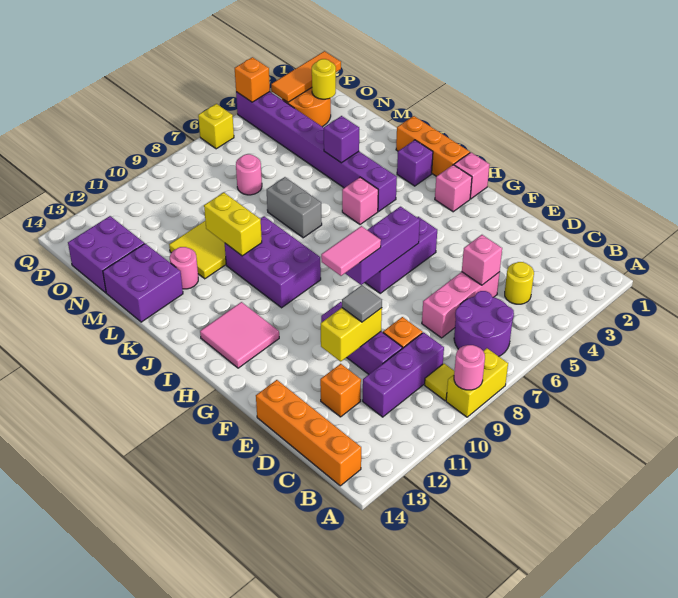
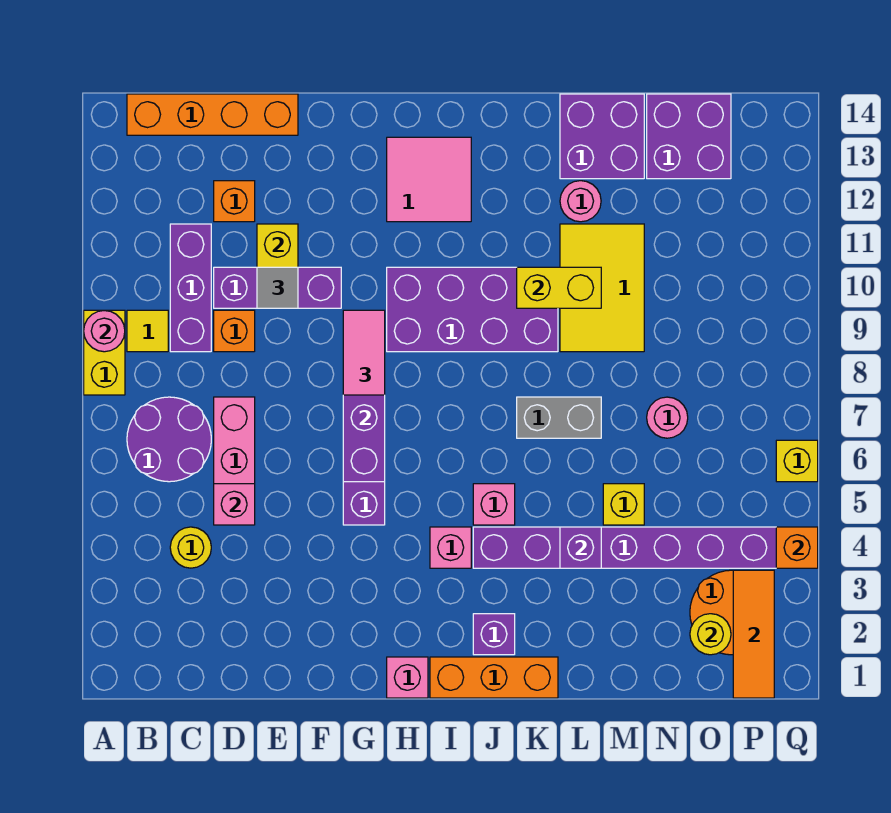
pink brick H2 level 1 -> pink brick I4 level 1
purple brick I9:K10 level 1 -> purple brick H9:K10 level 1
none -> yellow brick M5 level 1

